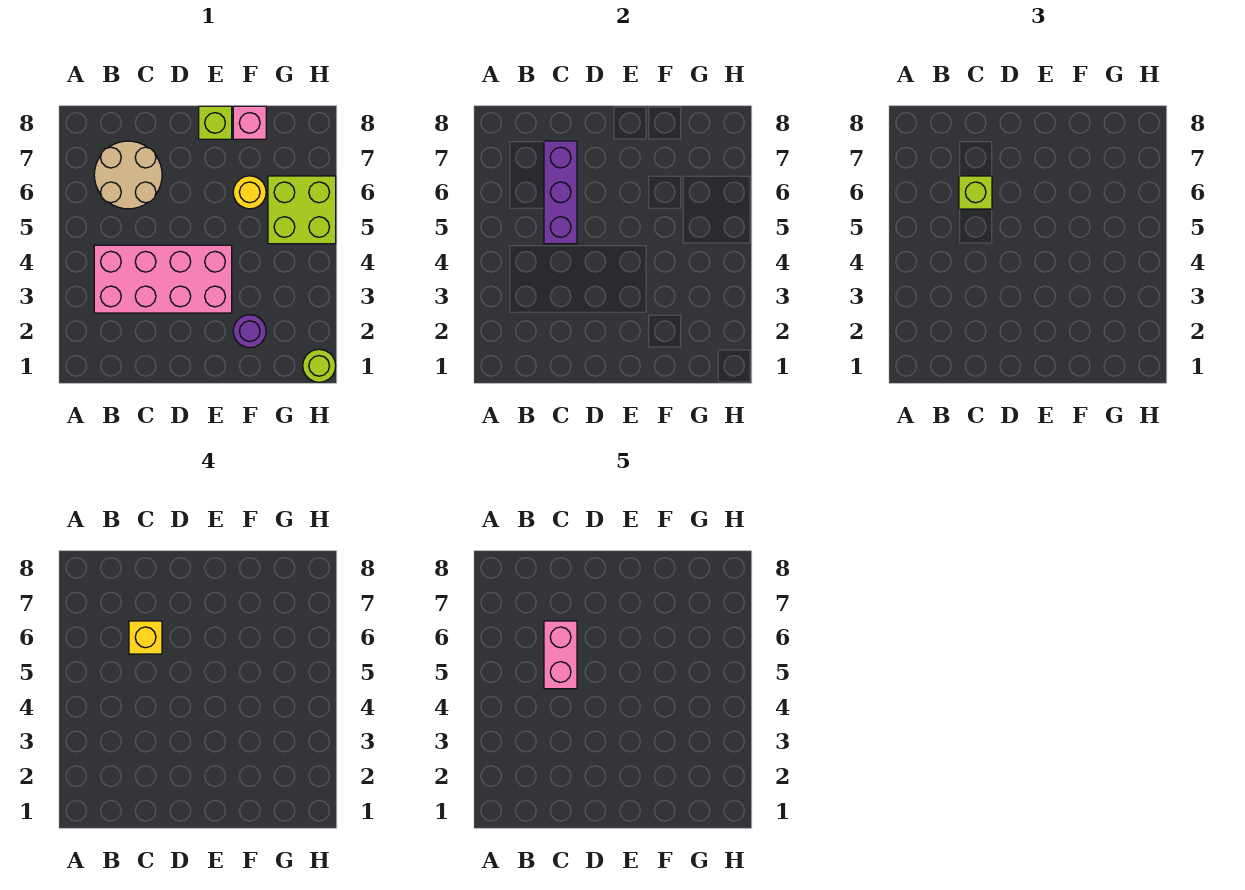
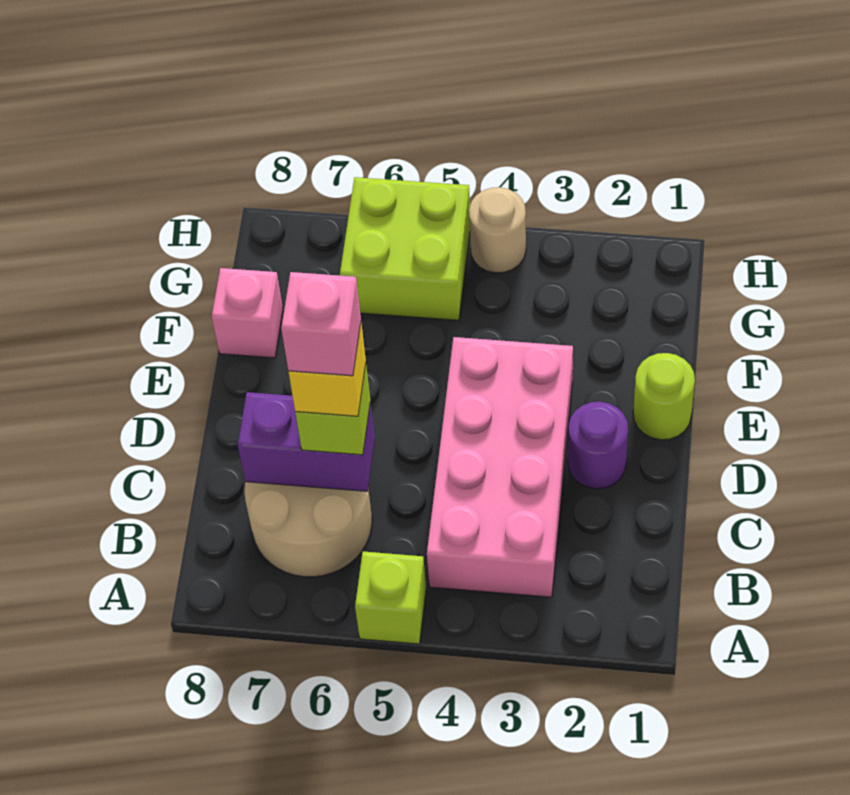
purple brick C5:C7 level 2 -> purple brick C6:C7 level 2
pink brick C5:C6 level 5 -> pink brick C6 level 5
lime brick E8 level 1 -> lime brick A5 level 1
purple round brick F2 level 1 -> purple round brick D2 level 1
yellow round brick F6 level 1 -> none
lime round brick H1 level 1 -> lime round brick E1 level 1
none -> tan round brick H4 level 1

